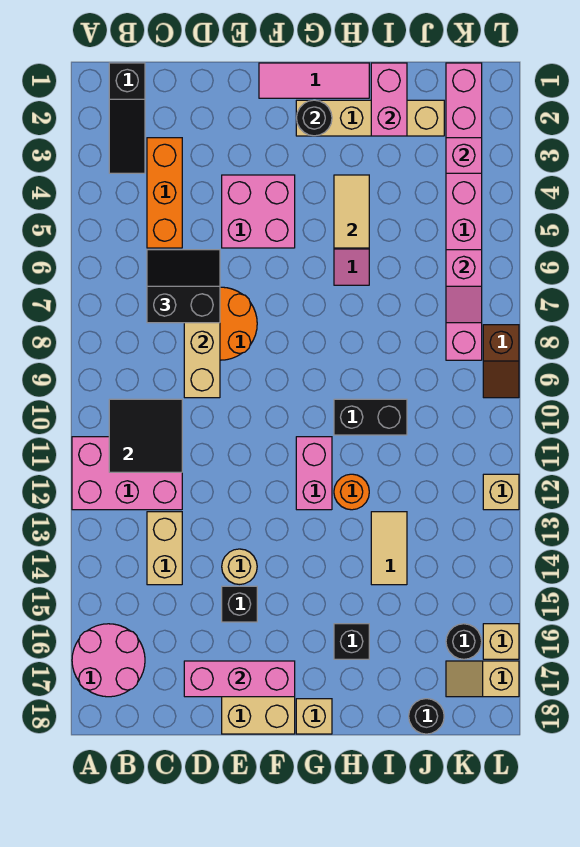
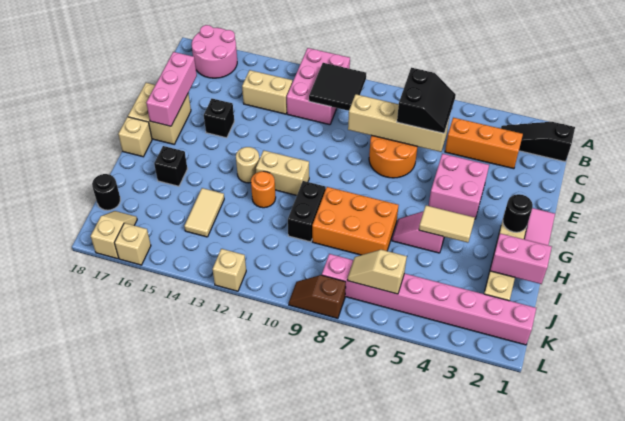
tan round brick E14 level 1 -> tan round brick G13 level 1
pink brick G11:G12 level 1 -> tan brick G11:G12 level 1
none -> orange brick H7:I9 level 1
tan tile I13:I14 level 1 -> tan tile I14:J14 level 1
pink brick K3 level 2 -> none
pink slope K6:K7 level 2 top 6 -> tan slope K6:K7 level 2 top 6
black round brick K16 level 1 -> none

